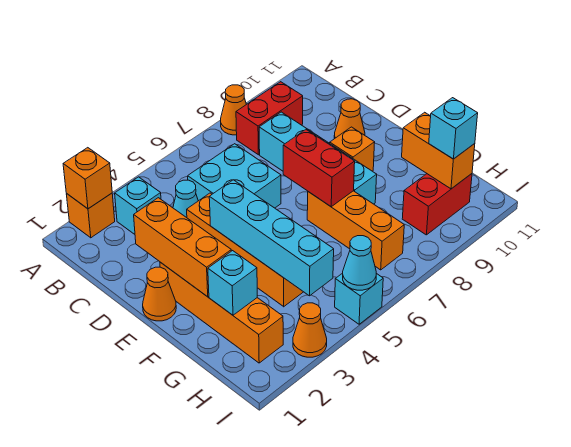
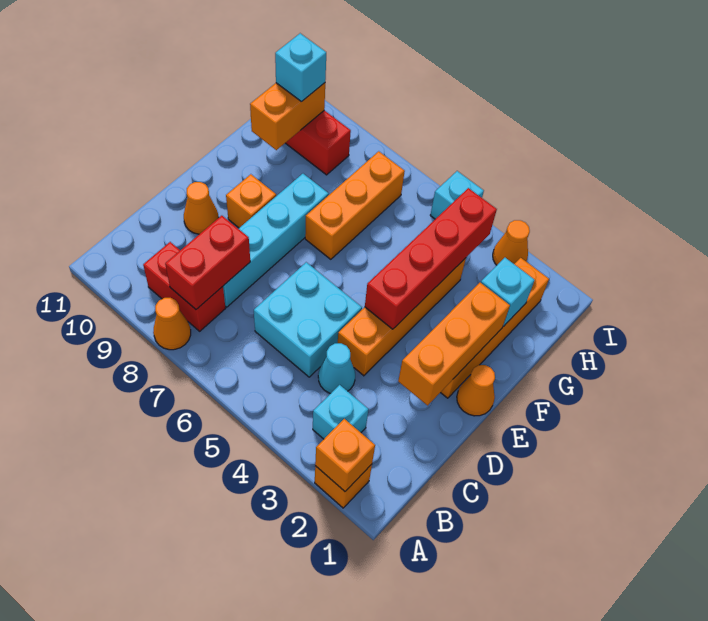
cyan brick E4:H4 level 2 -> red brick E4:H4 level 2
red brick E7:F7 level 2 -> red brick B8:C8 level 2
cyan cone I5 level 2 -> none

